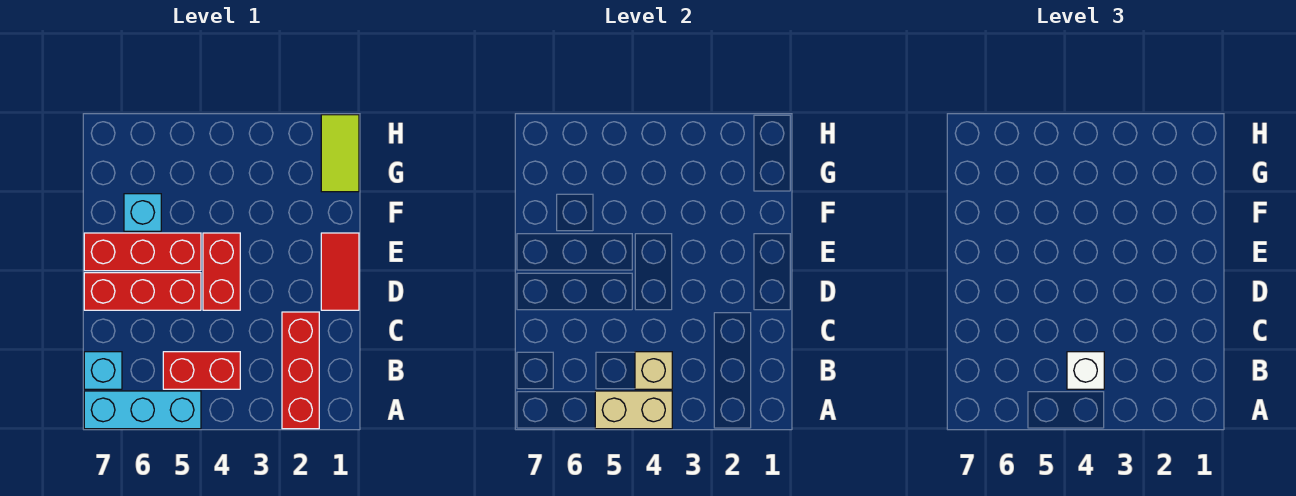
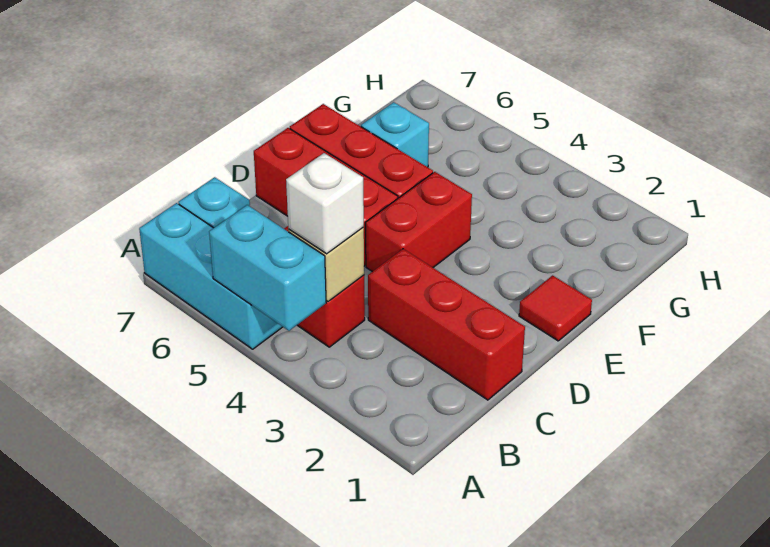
red brick A2:C2 level 1 -> red brick C1:C3 level 1
tan brick A4:A5 level 2 -> cyan brick A4:A5 level 2
red tile D1:E1 level 1 -> red tile E1 level 1
lime tile G1:H1 level 1 -> none

